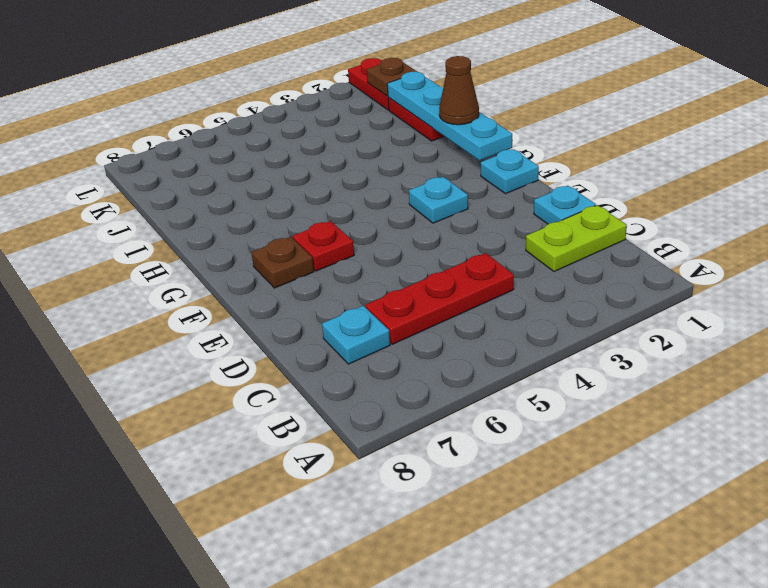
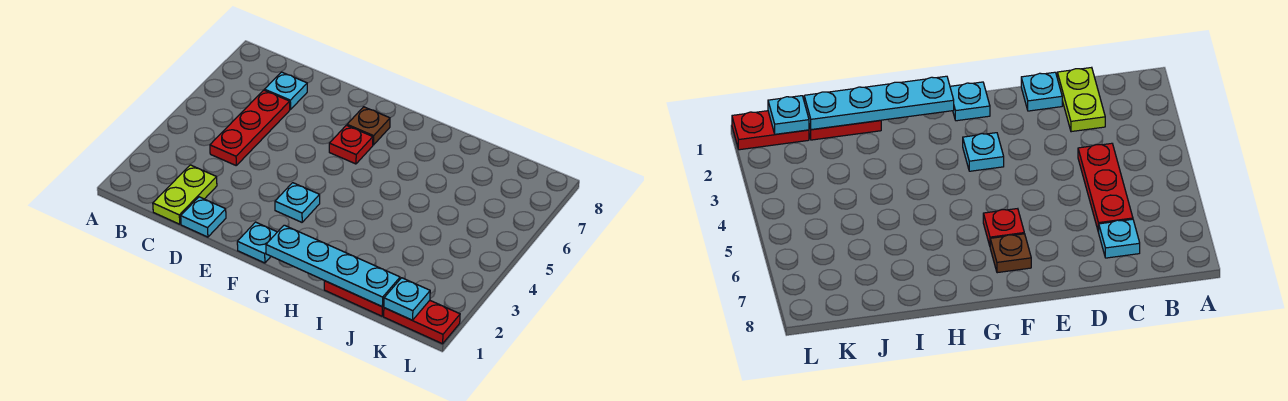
brown cone H1 level 3 -> none
brown plate K1 level 2 -> cyan plate K1 level 2

